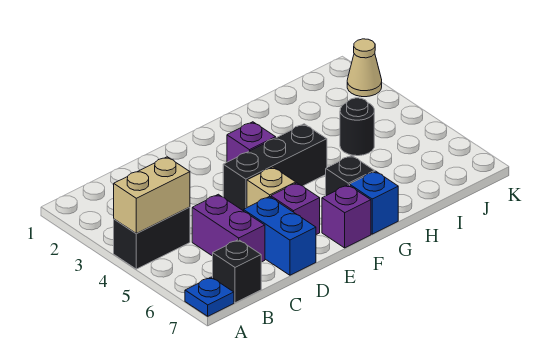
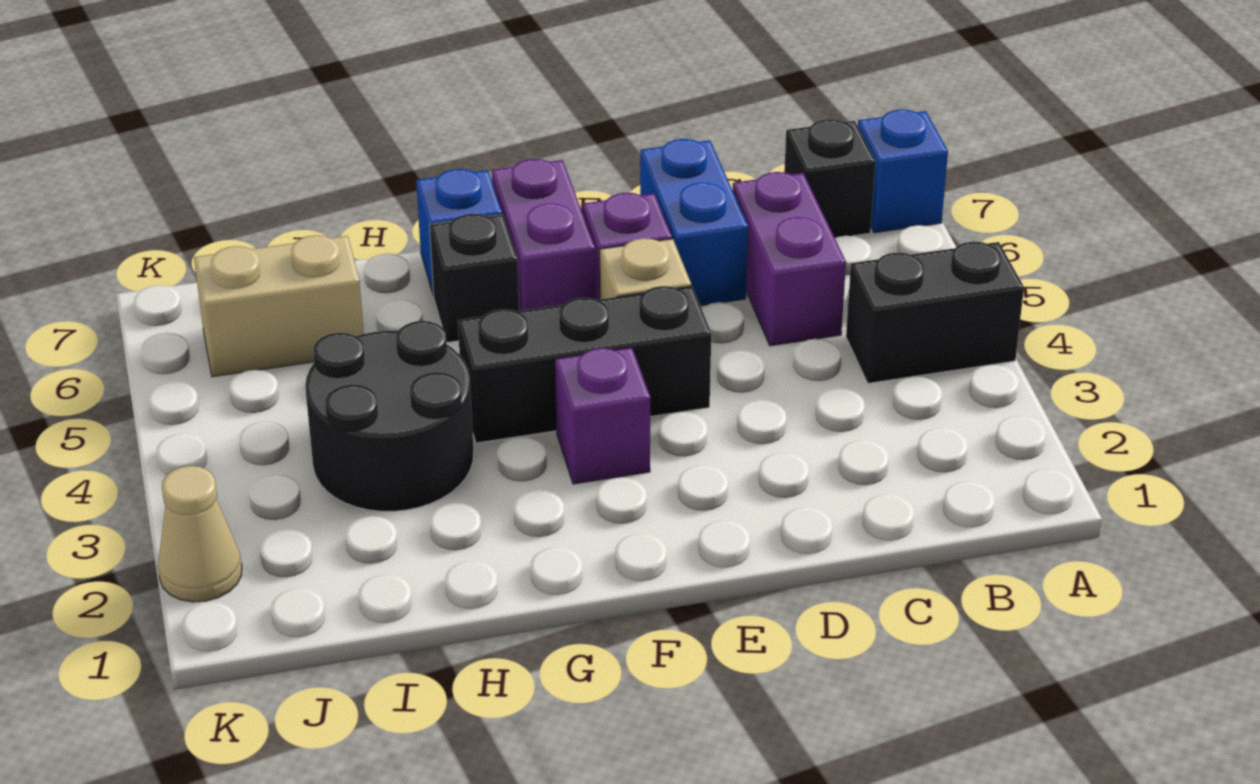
tan brick A4:B4 level 2 -> tan brick I6:J6 level 1
blue plate A7 level 1 -> blue brick A7 level 1
purple brick F7 level 1 -> purple brick F6:F7 level 1
black round brick I4 level 1 -> black round brick H3:I4 level 1

